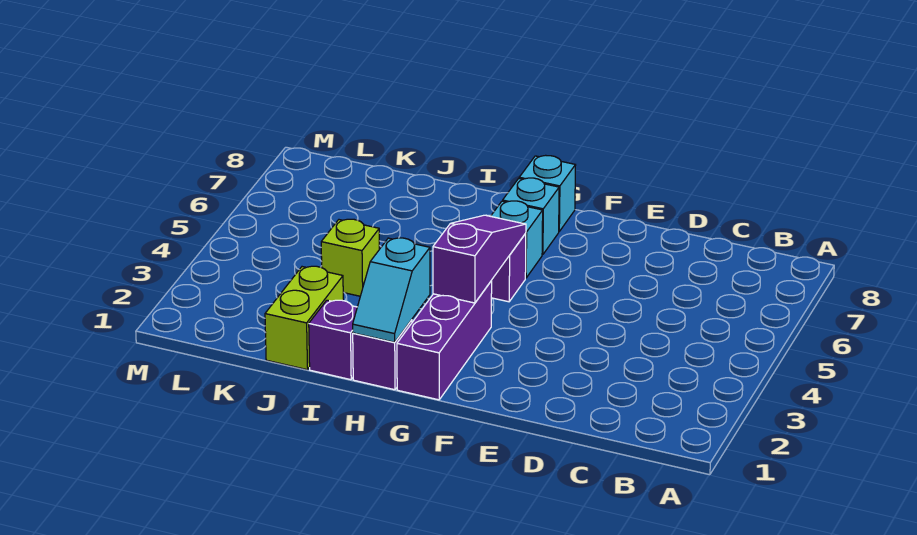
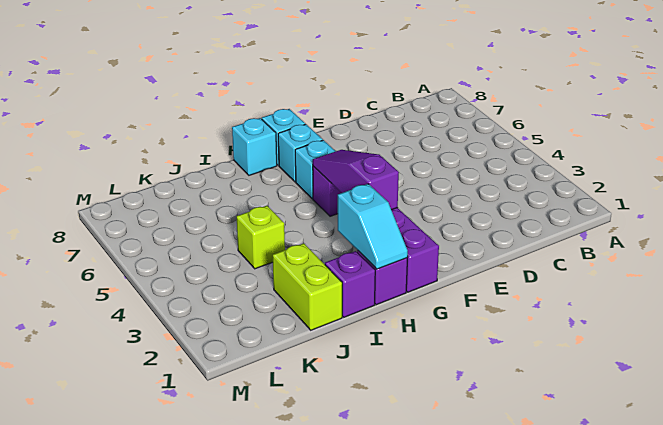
none -> cyan brick H8 level 1

